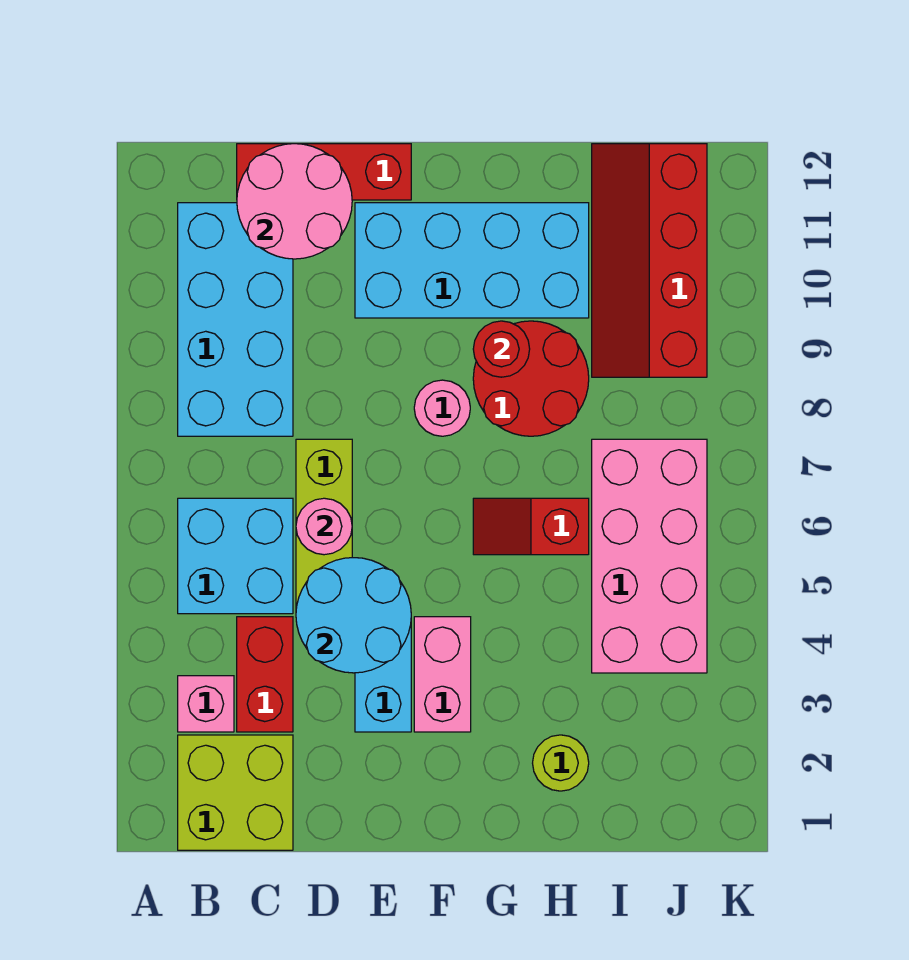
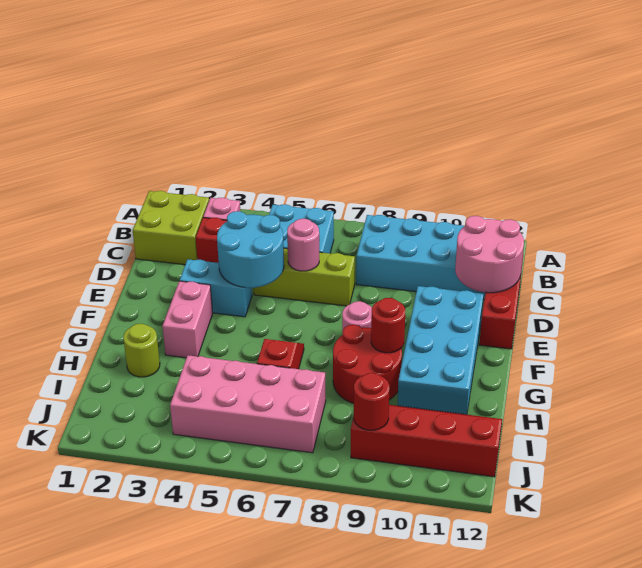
pink brick F3:F4 level 1 -> pink brick F3:G3 level 1
none -> red round brick J9 level 2

